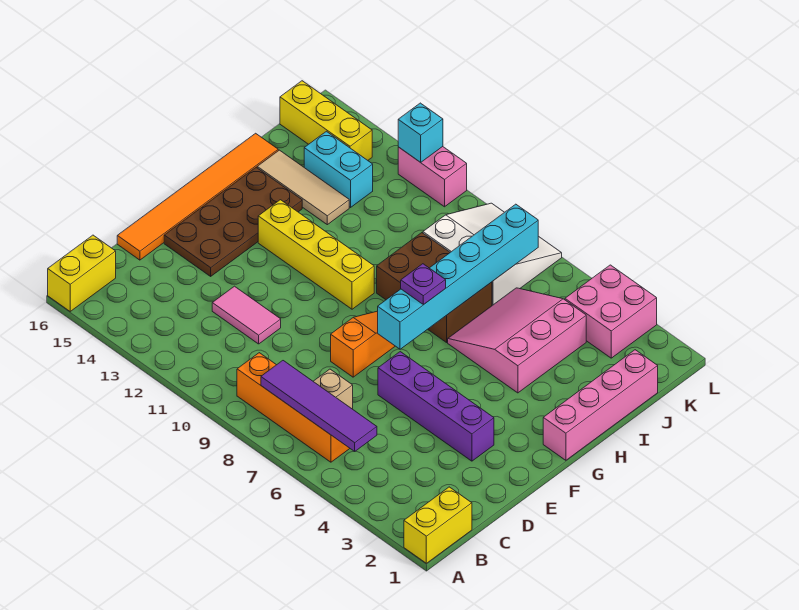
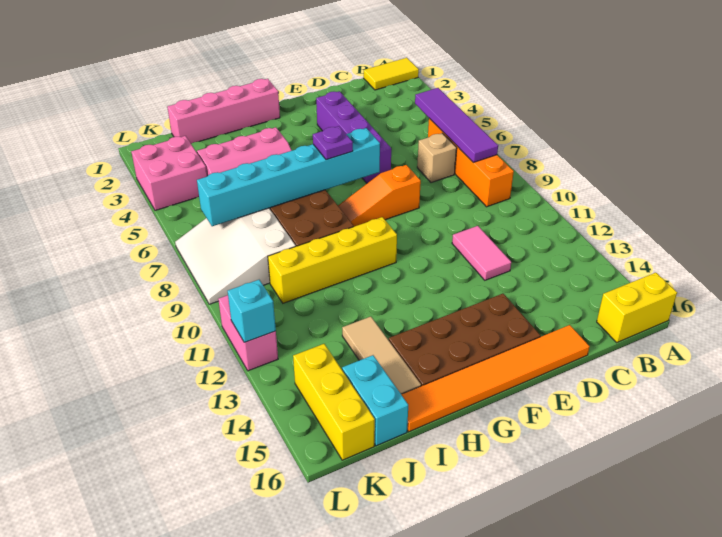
yellow brick A1:B1 level 1 -> yellow tile A1:B1 level 1
yellow brick G10:G13 level 1 -> yellow brick G10:J10 level 1
cyan brick J13:J14 level 1 -> cyan brick J15:J16 level 1

